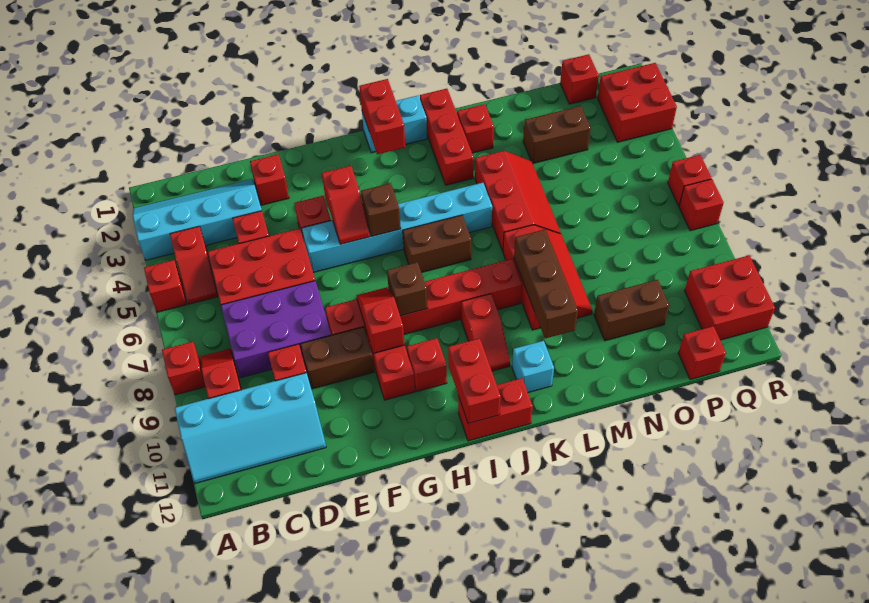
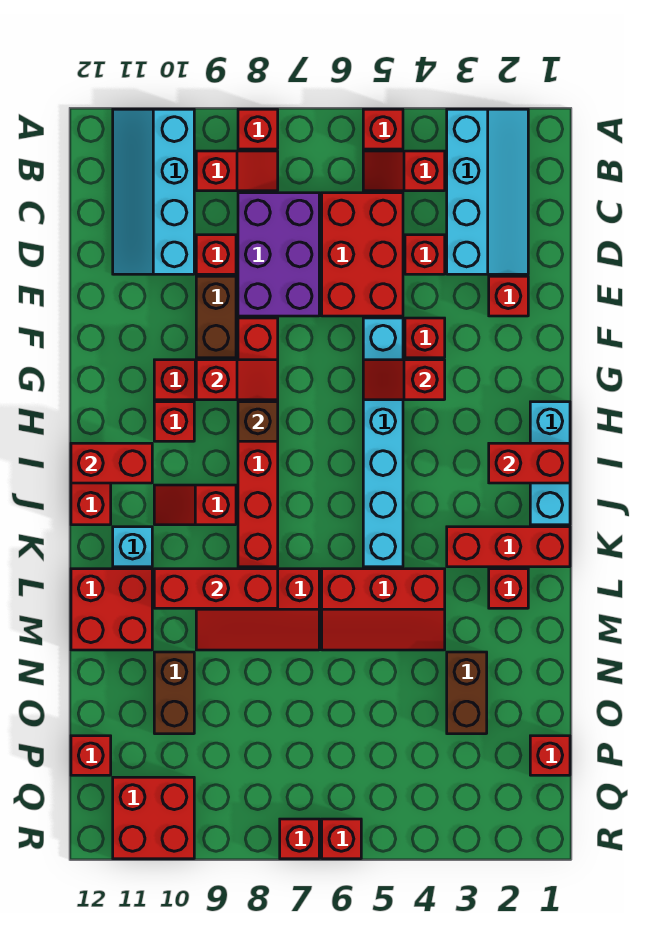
brown brick H5 level 2 -> none
cyan brick I1:J1 level 1 -> cyan brick H1:J1 level 1
brown brick I6:J6 level 1 -> none
brown brick L8:L10 level 2 -> red brick L8:L10 level 2
red brick Q2:R3 level 1 -> red brick L11:M12 level 1

